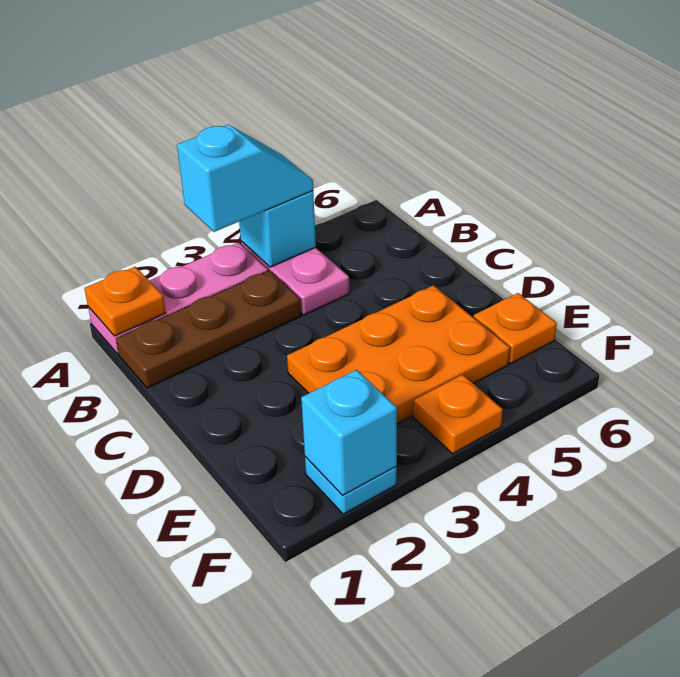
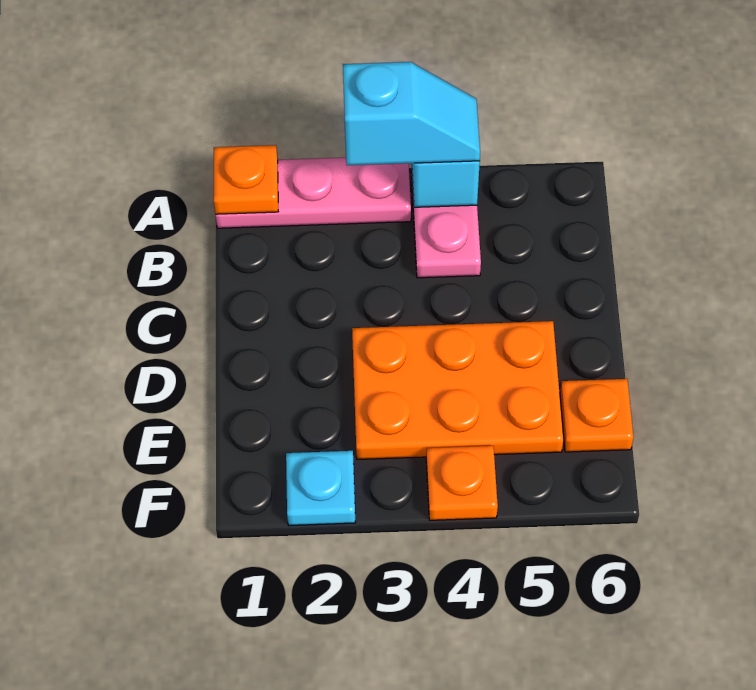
brown plate B1:B3 level 1 -> none
cyan brick F2 level 2 -> none

